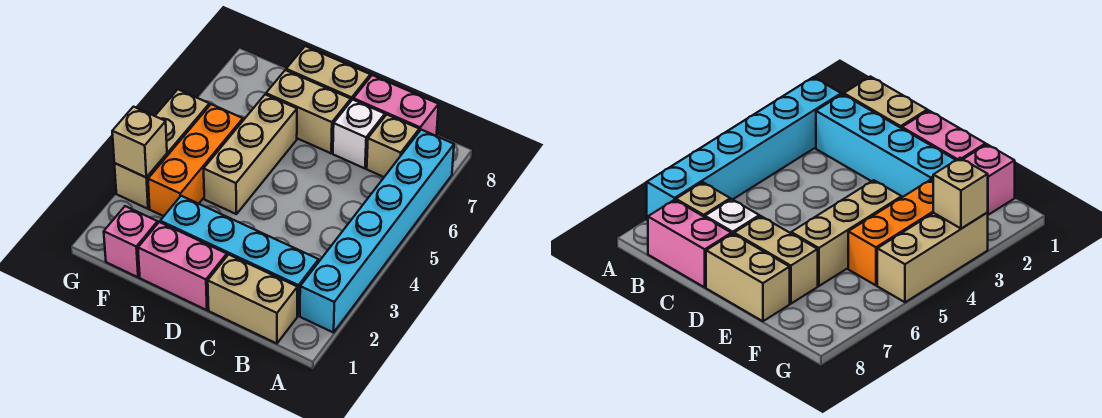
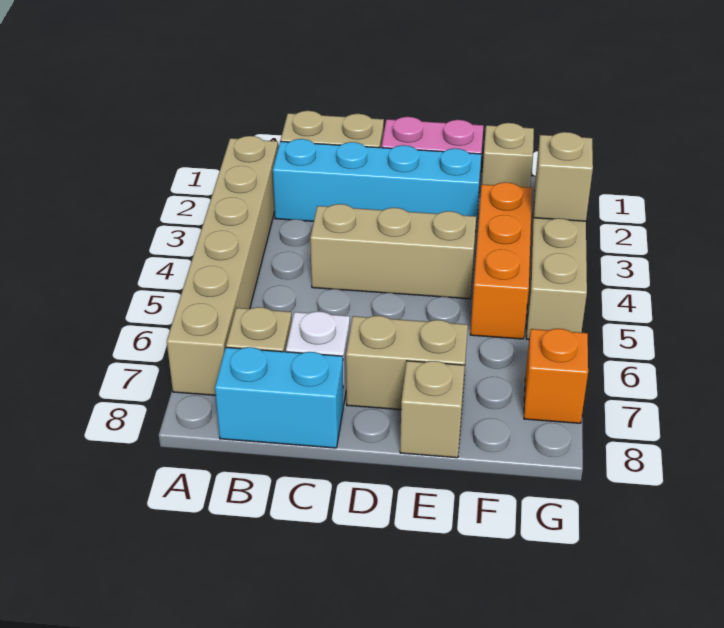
cyan brick A2:A7 level 1 -> tan brick A2:A7 level 1
pink brick B8:C8 level 1 -> cyan brick B8:C8 level 1
tan brick D8:E8 level 1 -> tan brick E8 level 1
tan brick E4:E6 level 1 -> tan brick C4:E4 level 1
pink brick F1 level 1 -> tan brick F1 level 1
none -> orange brick G7 level 1

